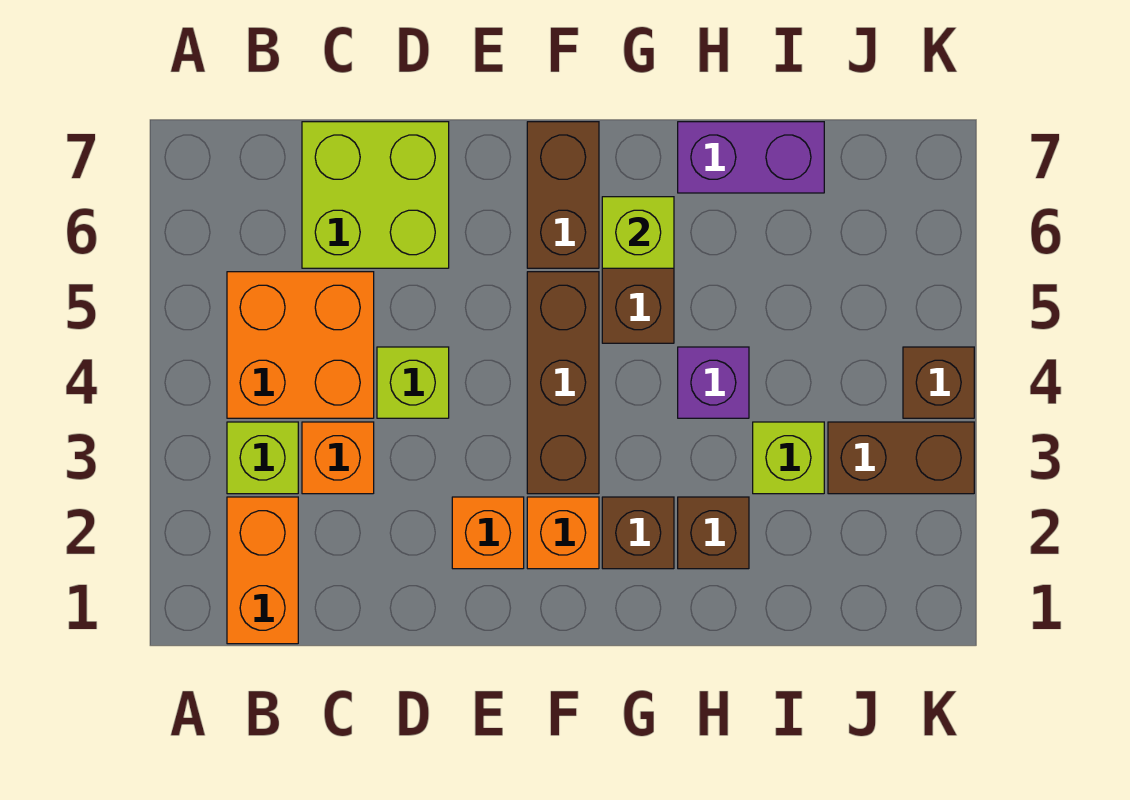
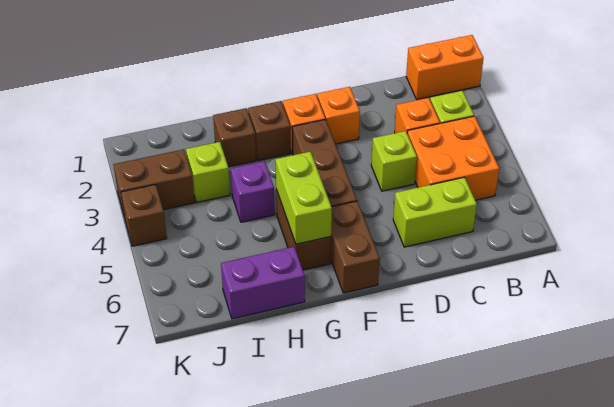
orange brick B1:B2 level 1 -> orange brick A1:B1 level 1
lime brick C6:D7 level 1 -> lime brick C6:D6 level 1
lime brick G6 level 2 -> lime brick G5:G6 level 2

